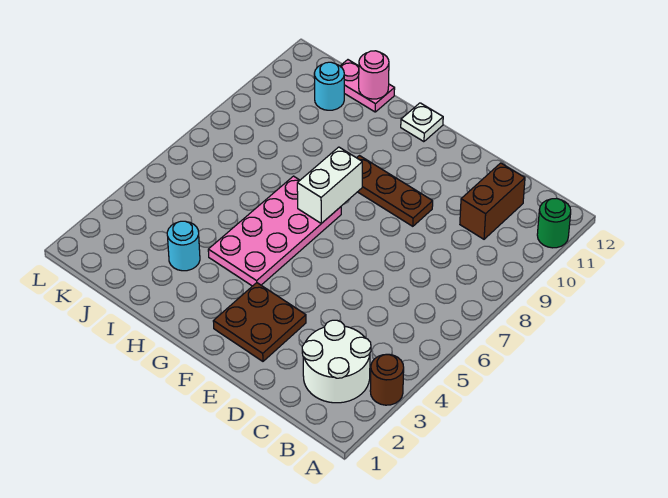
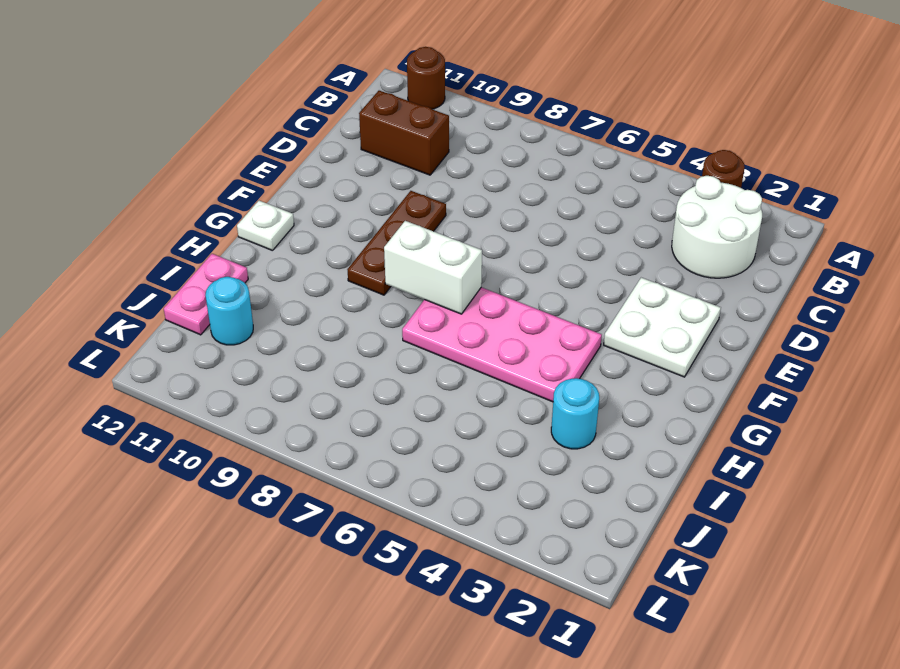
green round brick A11 level 1 -> brown round brick A11 level 1
brown plate E2:F3 level 1 -> white plate E2:F3 level 1
pink round brick I12 level 2 -> none

